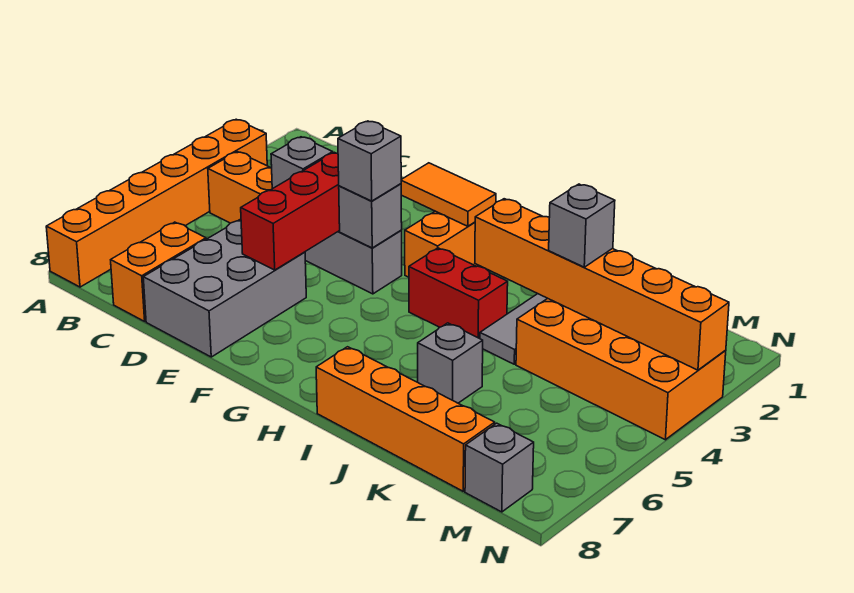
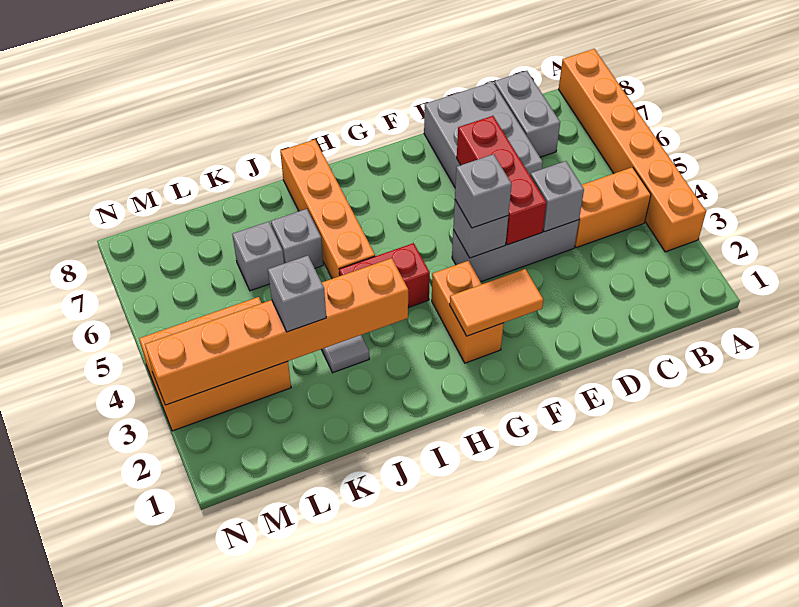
orange brick C7:C8 level 1 -> grey brick C7:C8 level 1
orange brick I8:L8 level 1 -> orange brick I5:I8 level 1
orange brick K3:N4 level 1 -> orange brick L3:N4 level 1
grey brick M8 level 1 -> grey brick K6 level 1

